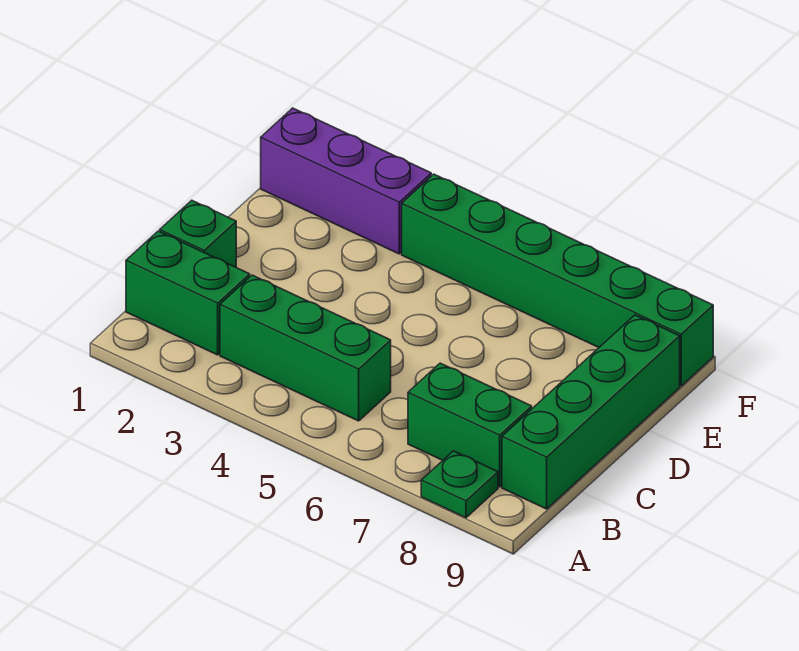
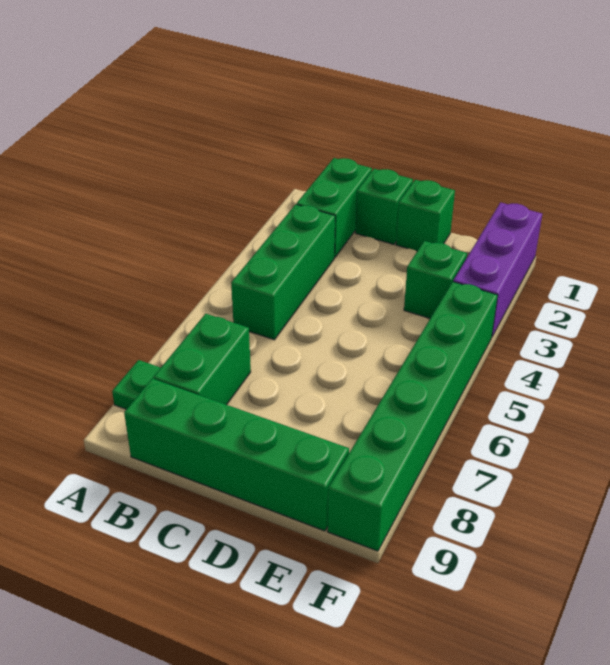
none -> green brick D1 level 1
none -> green brick E3 level 1

